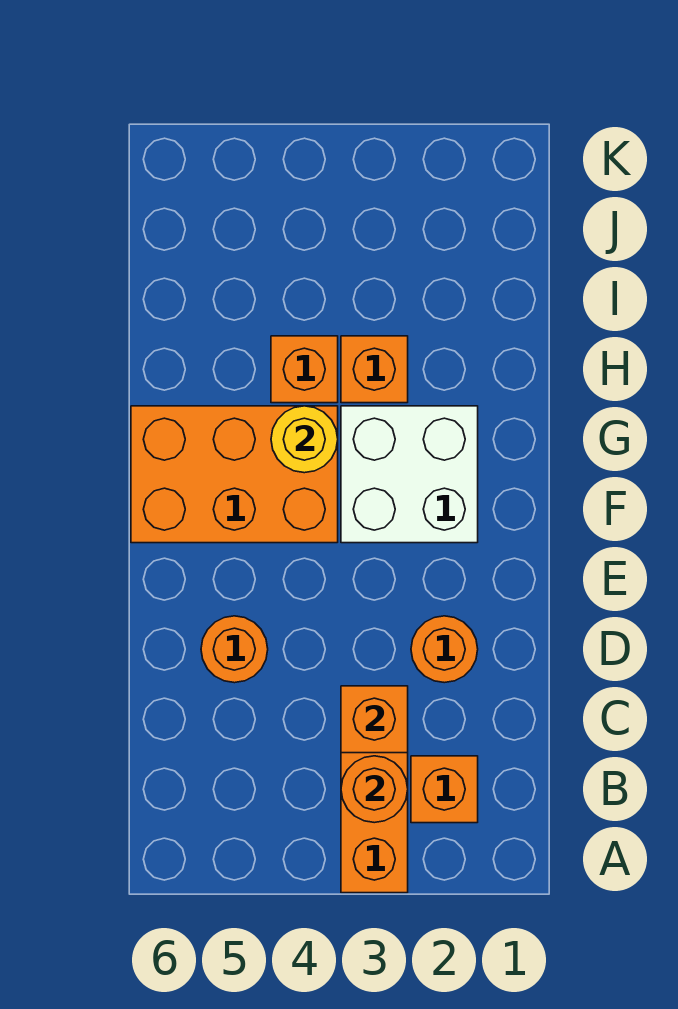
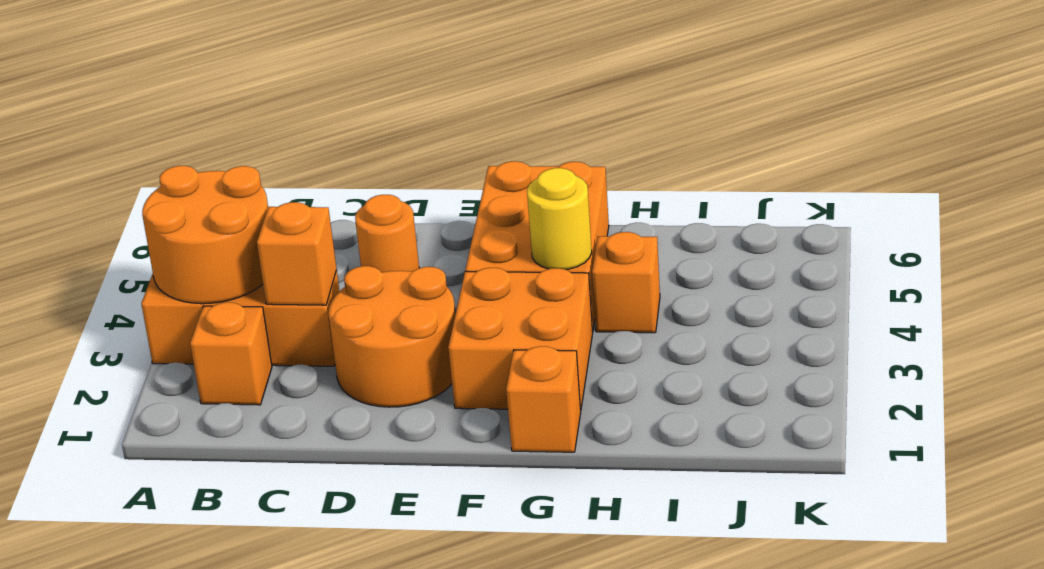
orange round brick B3 level 2 -> orange round brick A3:B4 level 2
orange round brick D2 level 1 -> orange round brick D2:E3 level 1
white brick F2:G3 level 1 -> orange brick F2:G3 level 1
orange brick H3 level 1 -> orange brick G1 level 1

